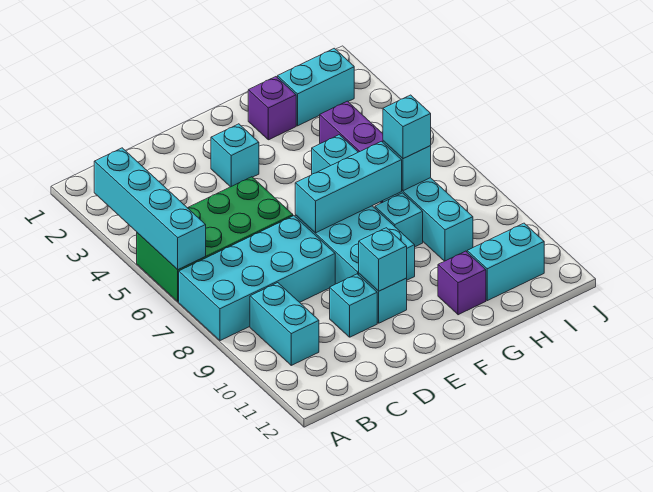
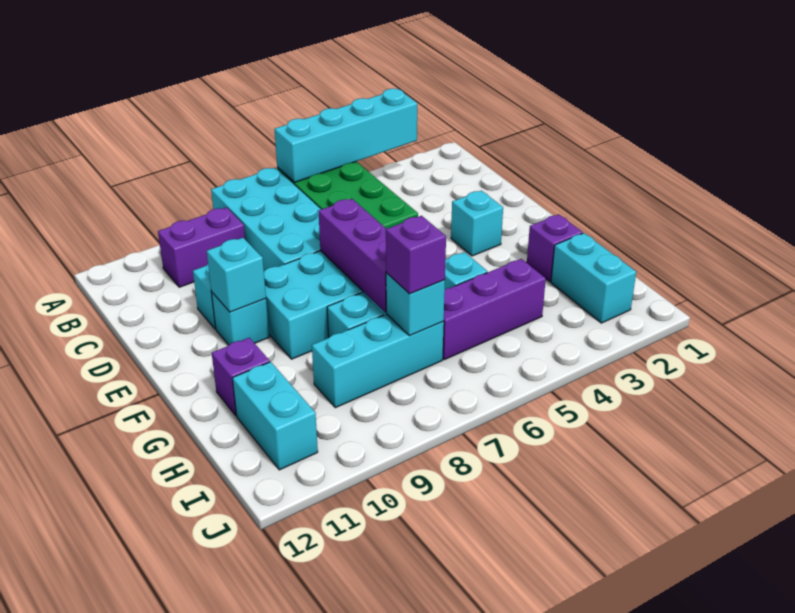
cyan brick B9:B10 level 1 -> purple brick B9:B10 level 1
cyan brick E7:G7 level 2 -> purple brick E7:G7 level 2
cyan brick H7 level 3 -> purple brick H7 level 3

